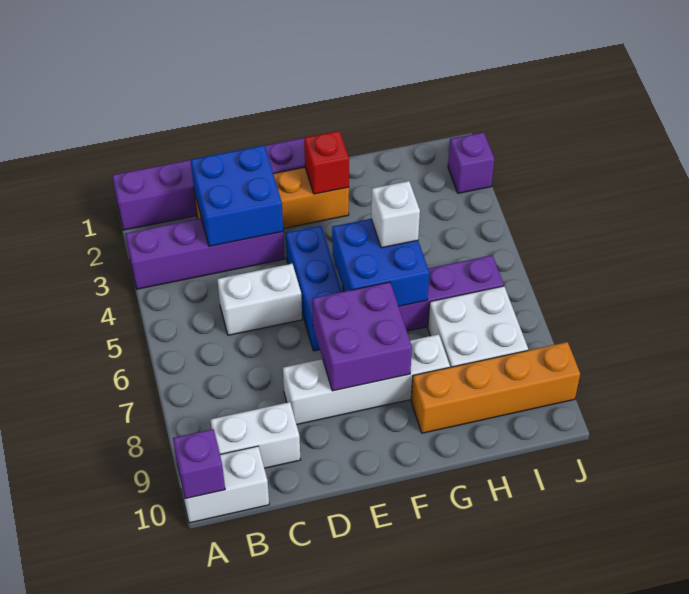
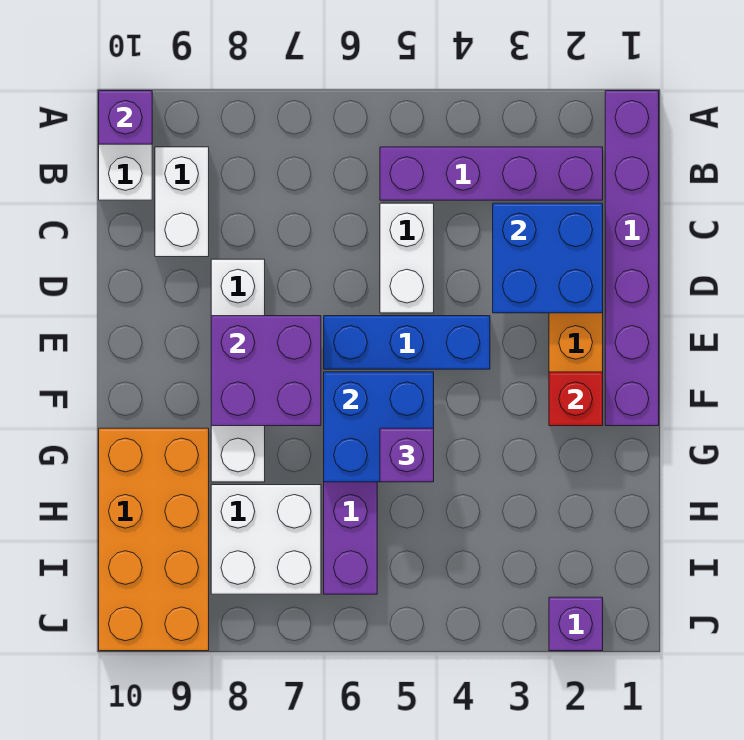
purple brick A3:D3 level 1 -> purple brick B2:B5 level 1
white brick G5 level 3 -> purple brick G5 level 3
orange brick G9:J9 level 1 -> orange brick G9:J10 level 1

